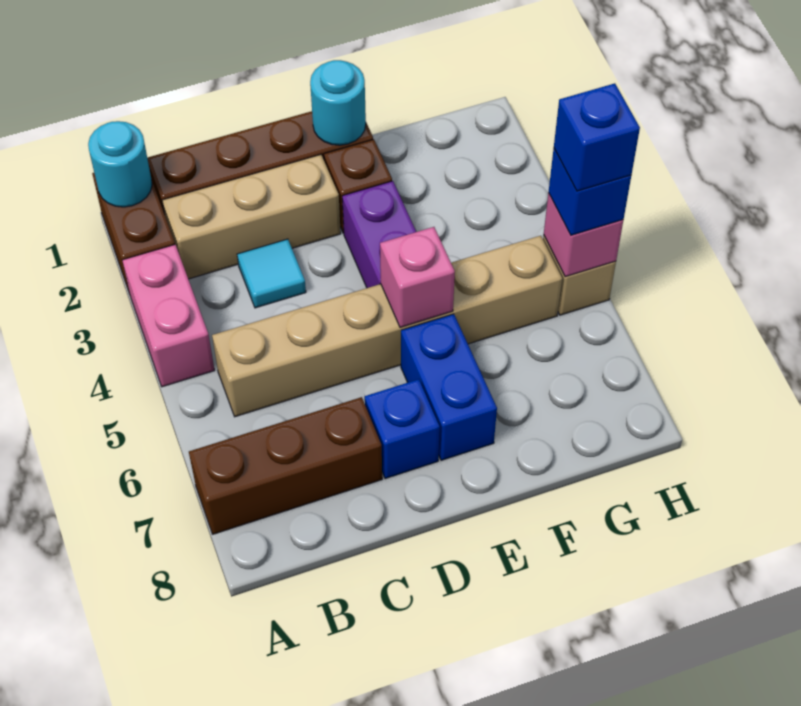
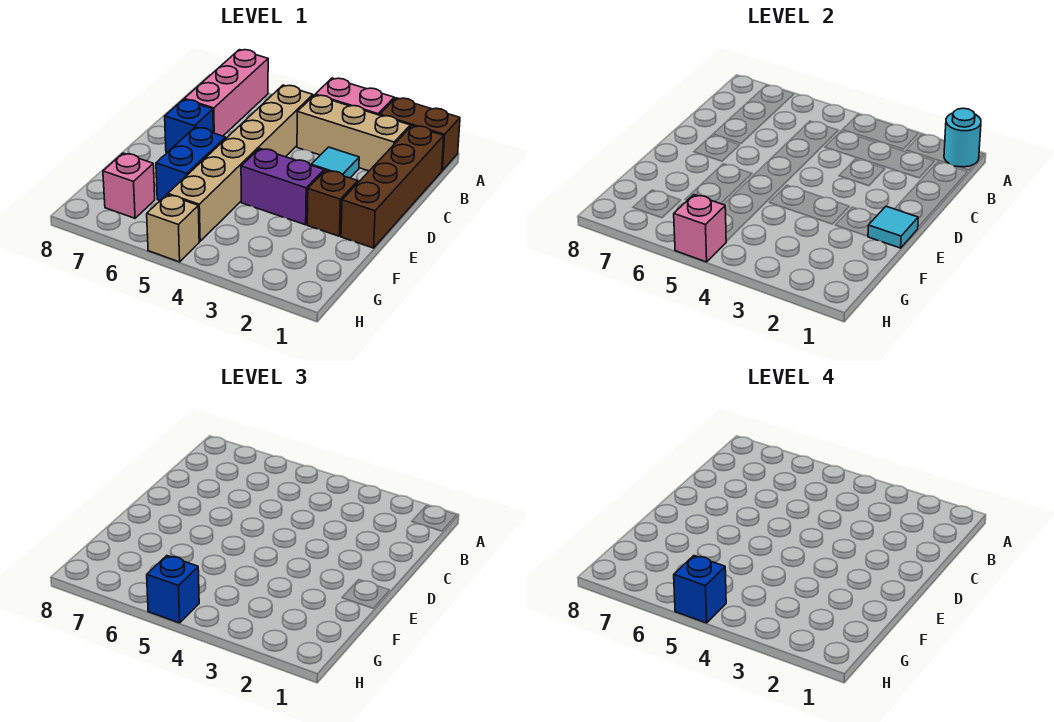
brown brick A7:C7 level 1 -> pink brick A7:C7 level 1
tan brick B2:D2 level 1 -> tan brick B2:B4 level 1
cyan round brick E1 level 2 -> cyan tile E1 level 2
pink brick E5 level 2 -> pink brick G7 level 1
blue brick E6:E7 level 1 -> blue brick E6:F6 level 1

